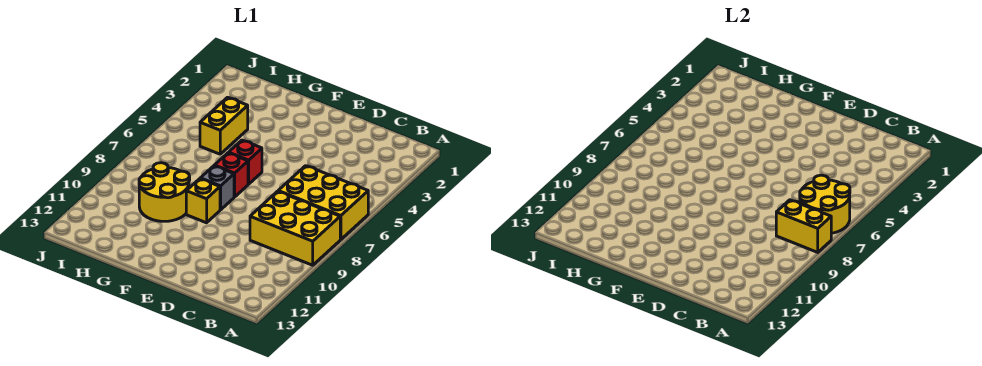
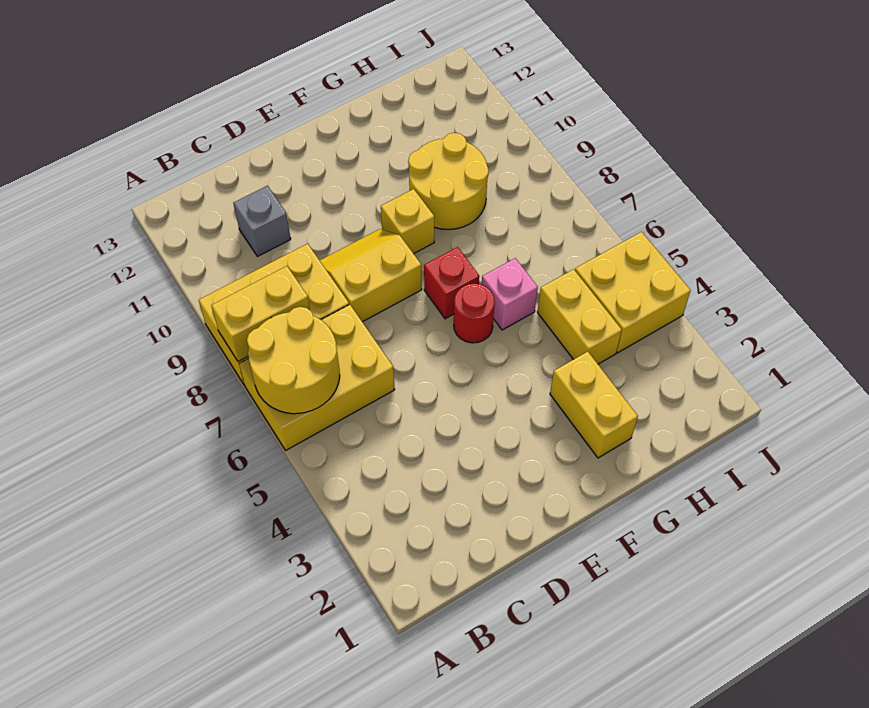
none -> yellow slope D8:E9 level 1 top 8
red brick F6 level 1 -> red round brick F6 level 1
grey brick F8 level 1 -> grey brick C11 level 1
none -> yellow brick G2:G3 level 1
none -> pink brick G6 level 1
none -> yellow brick I4:J5 level 1

